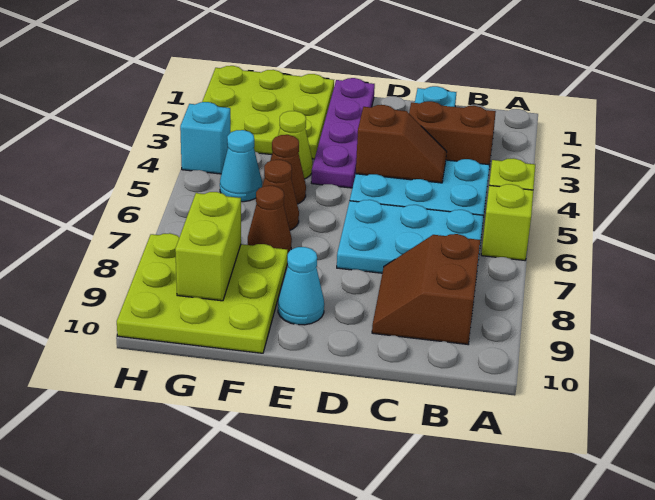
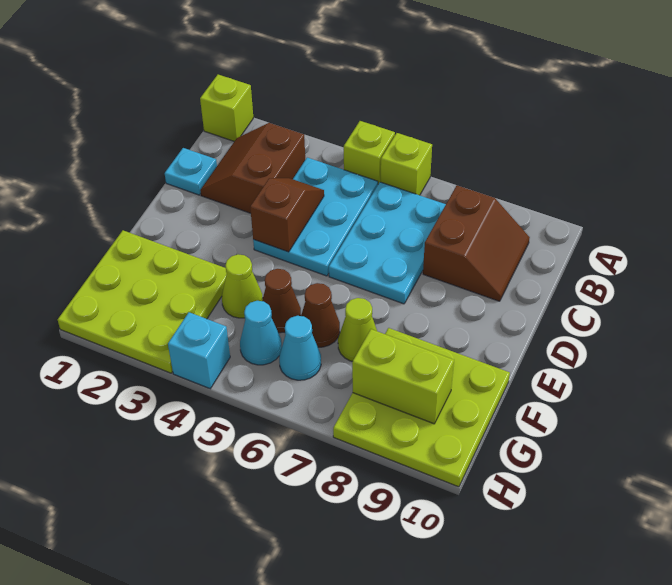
none -> lime brick A1 level 1
brown slope B8:C9 level 1 top B -> brown slope B8:C9 level 1 top 8
purple plate E1:E4 level 1 -> none
cyan cone E9 level 1 -> cyan cone G6 level 1
brown cone F7 level 1 -> lime cone F7 level 1

